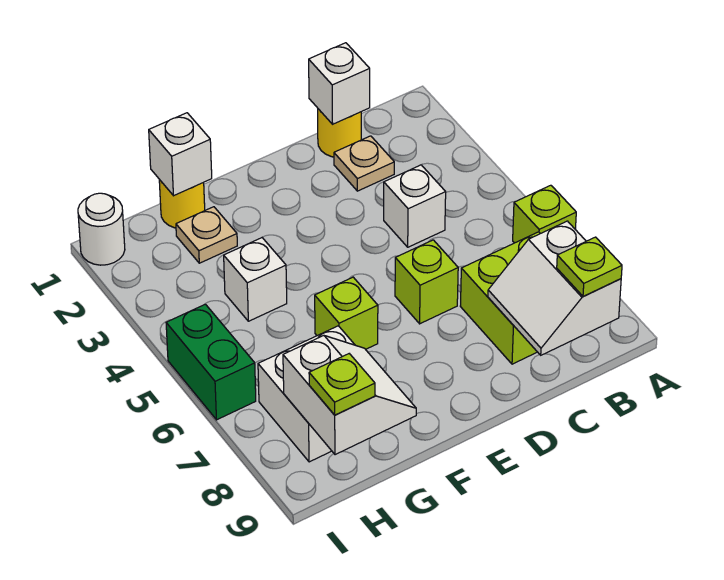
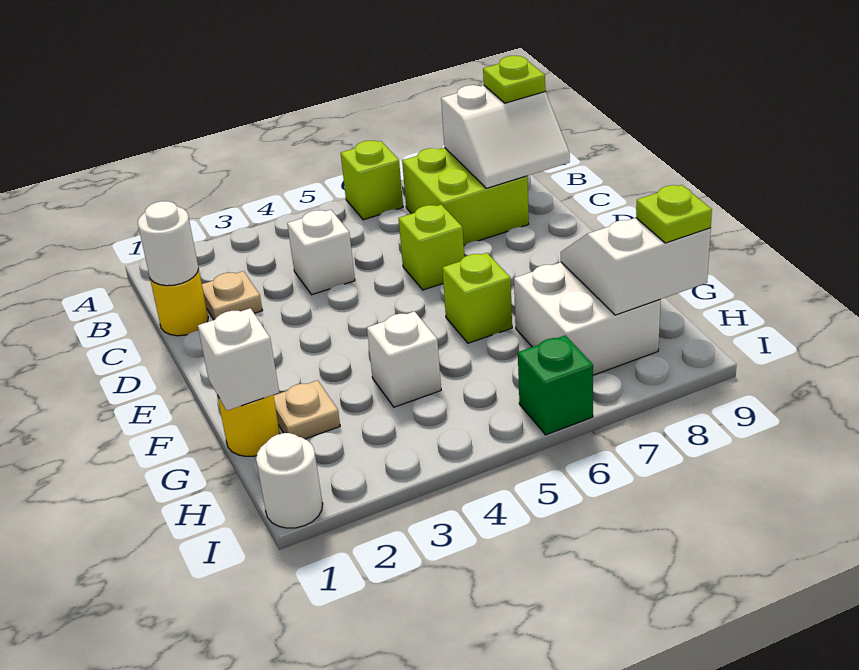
white brick C1 level 2 -> white round brick C1 level 2
green brick I5:I6 level 1 -> green brick I6 level 1

